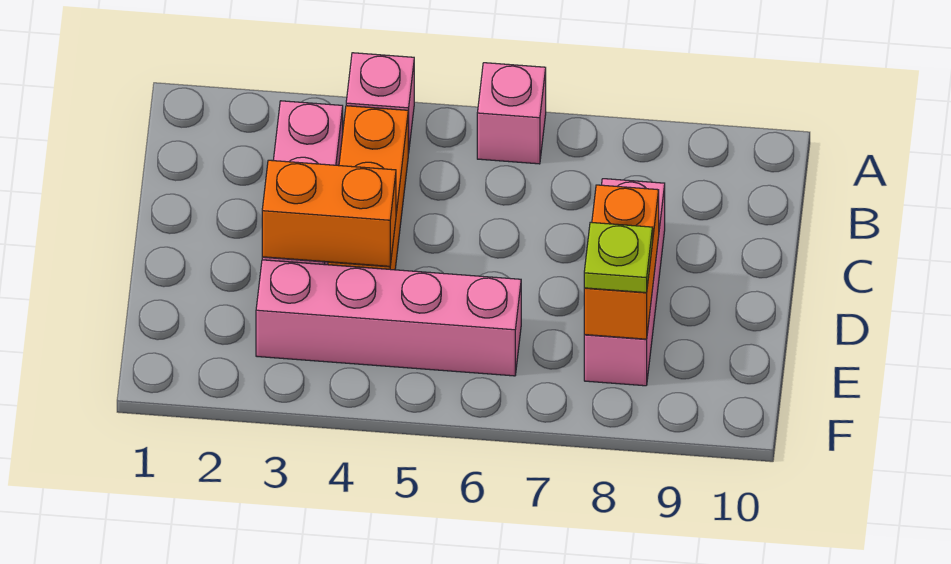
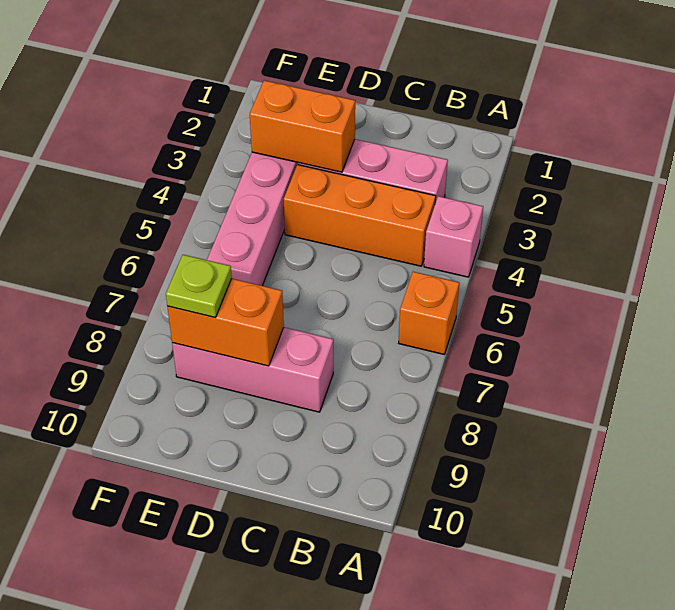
pink brick A6 level 1 -> orange brick A6 level 1
orange brick D3:D4 level 2 -> orange brick D3:E3 level 2

